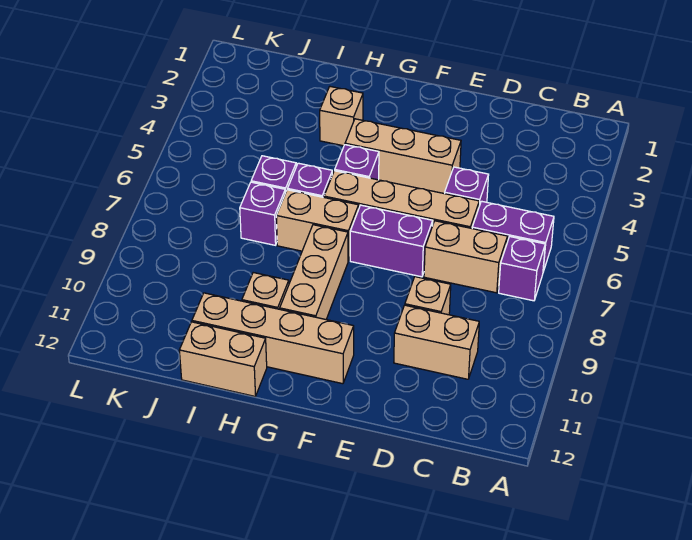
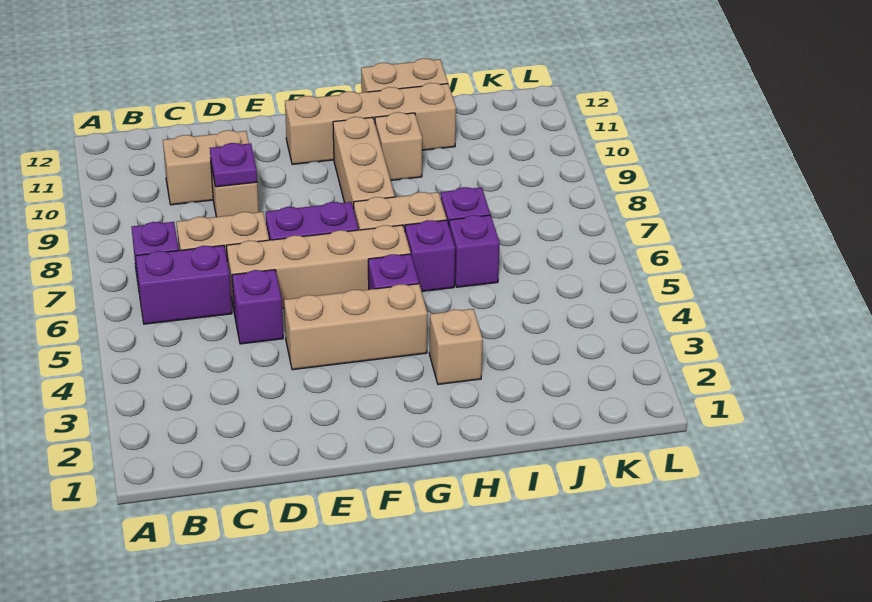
none -> purple plate D9 level 2

